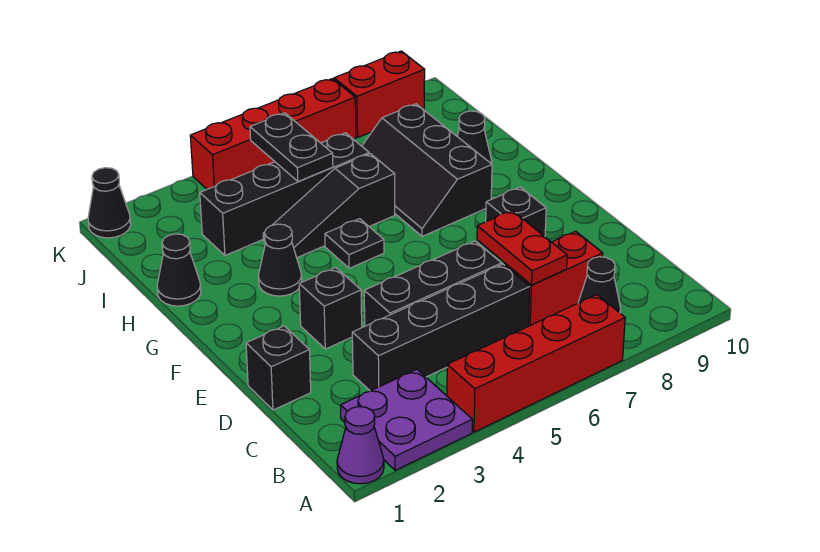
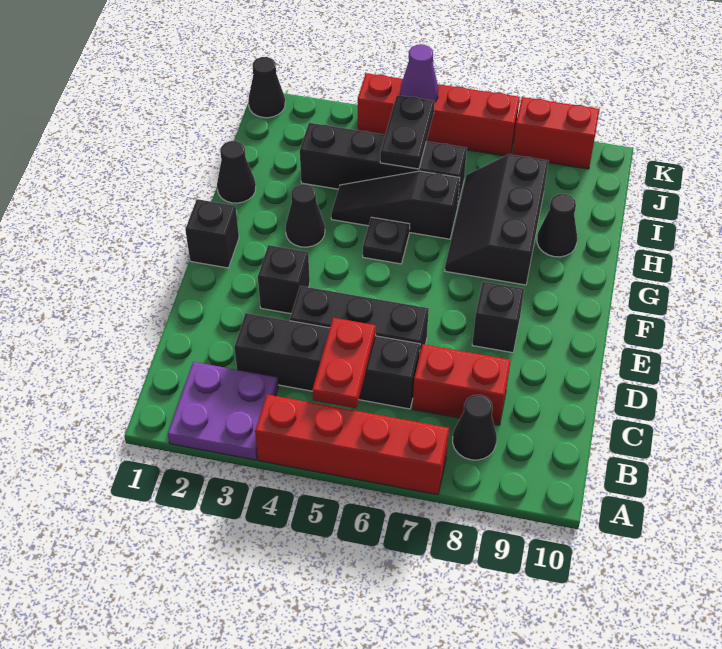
purple cone A1 level 1 -> purple cone K5 level 2
red plate C7:D7 level 2 -> red plate B5:C5 level 2
black brick D1 level 1 -> black brick F1 level 1

